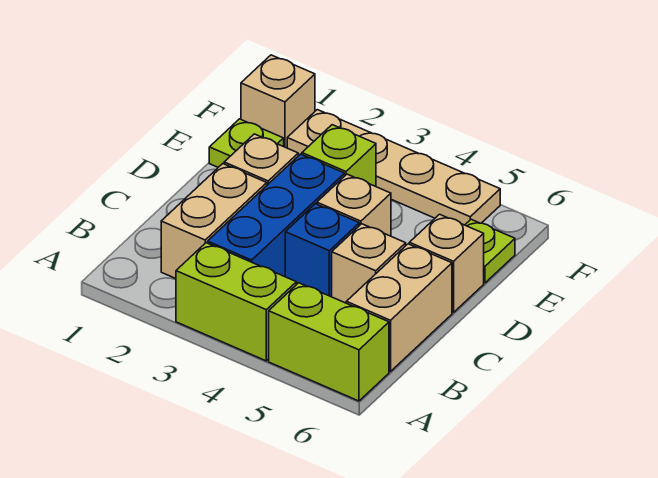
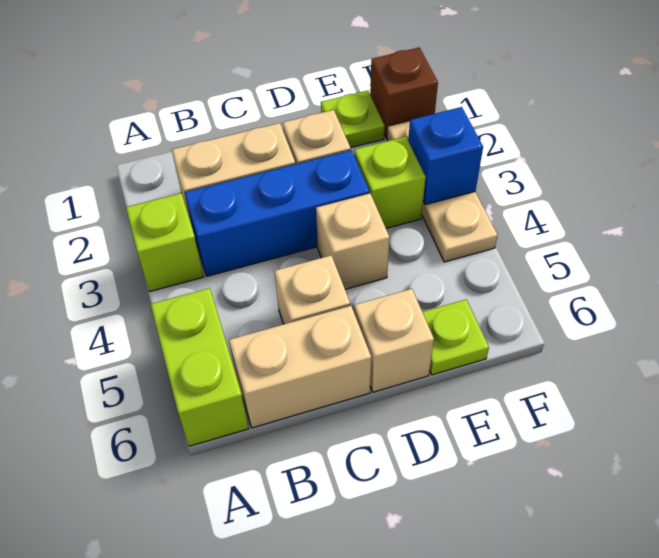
lime brick A3:A4 level 1 -> lime brick A3 level 1
blue brick C4 level 1 -> blue brick F3 level 2
tan brick F1 level 1 -> brown brick F1 level 1
tan plate F2:F5 level 1 -> tan plate F2:F4 level 1

